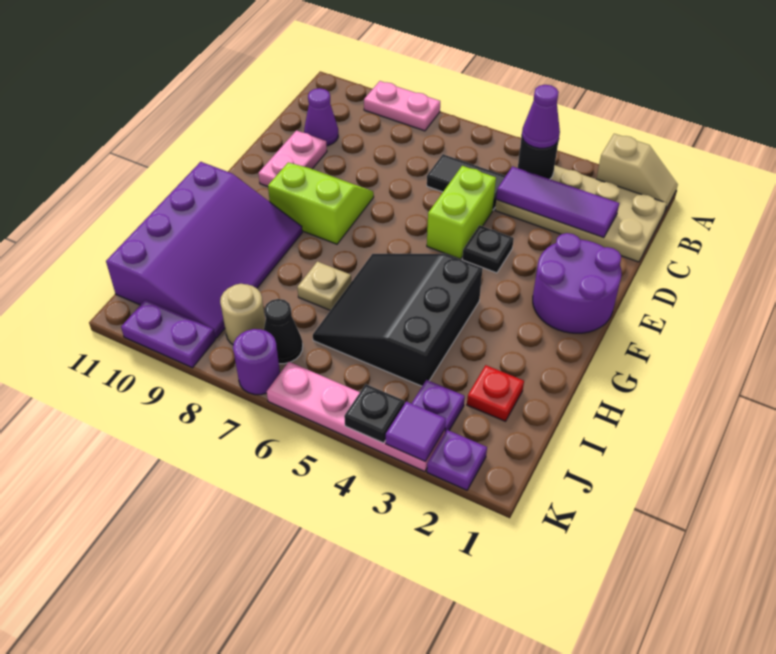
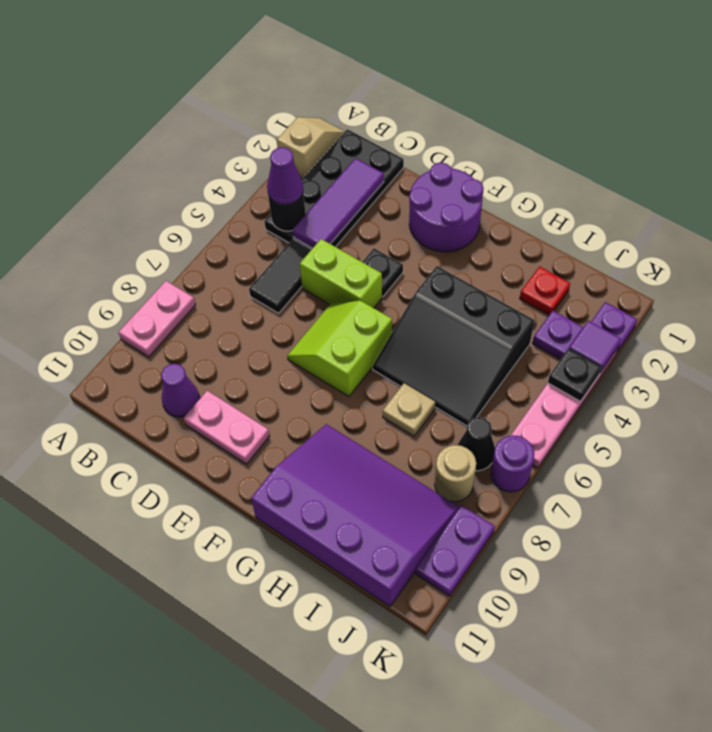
tan plate B1:C4 level 1 -> black plate B1:C4 level 1
lime slope E8:F9 level 1 top F -> lime slope E6:F7 level 1 top F

